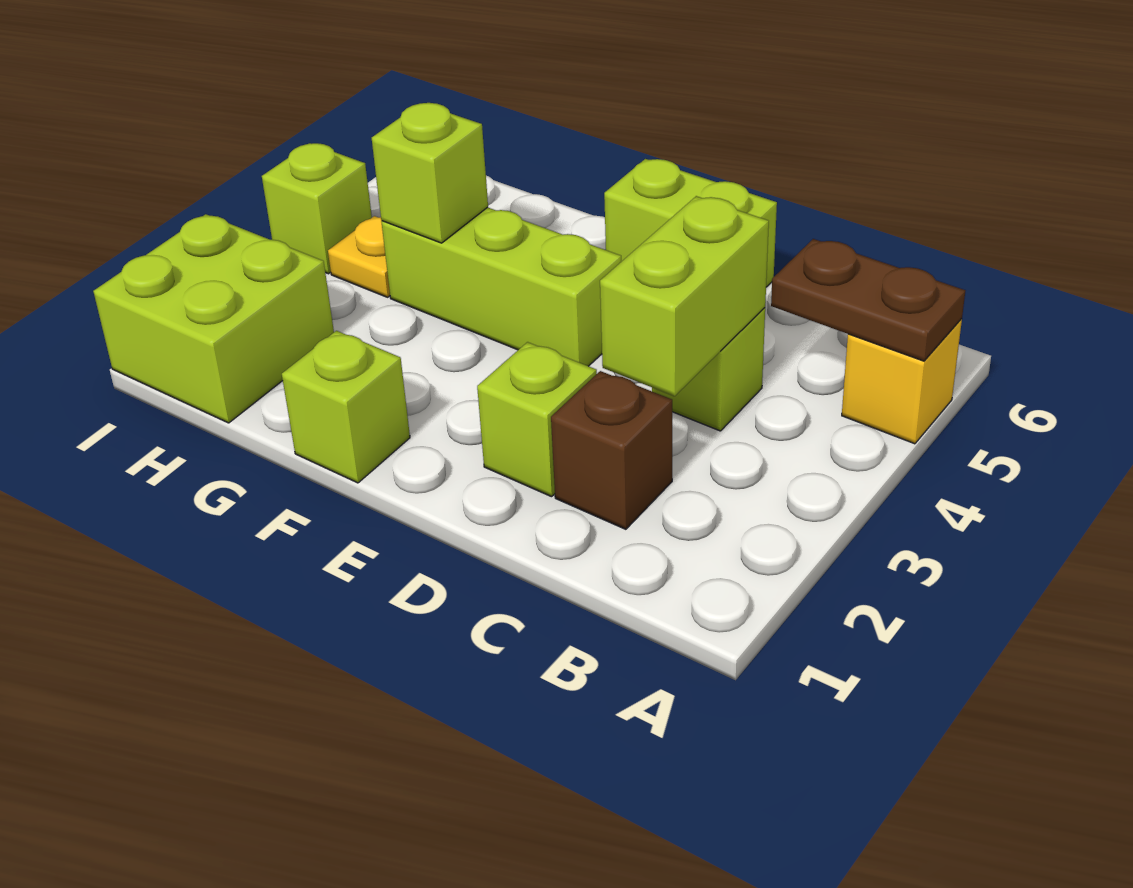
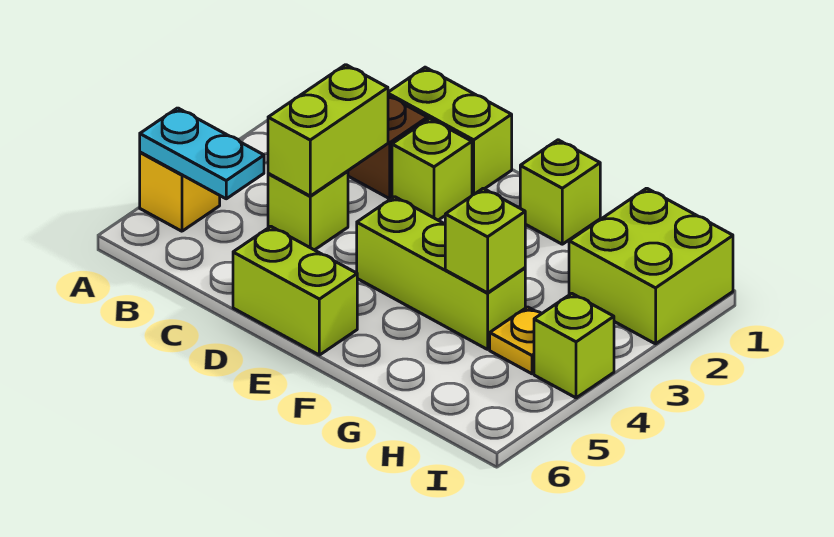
brown plate A5:B5 level 2 -> cyan plate A5:B5 level 2
none -> lime brick C1:D1 level 1

